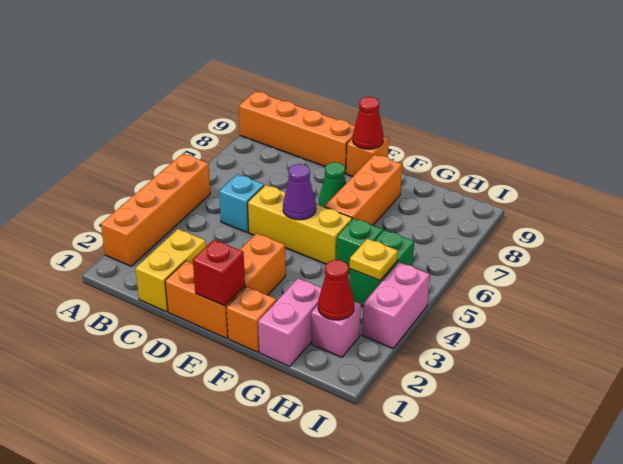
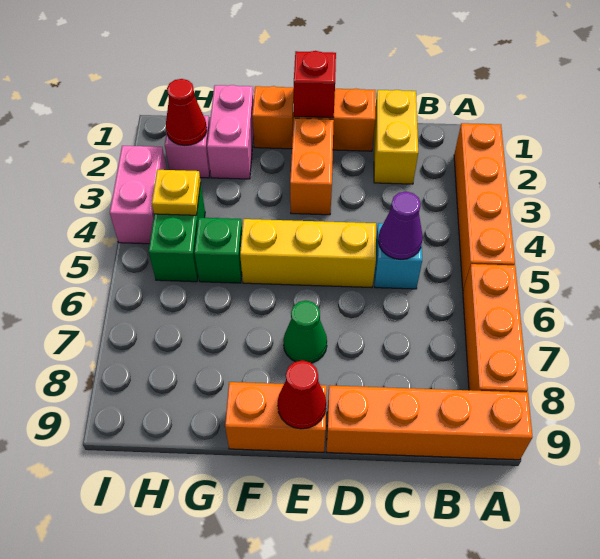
purple cone E5 level 2 -> purple cone C5 level 2
orange brick E9 level 1 -> orange brick E9:F9 level 1
orange brick F6:F8 level 1 -> orange brick A6:A8 level 1

